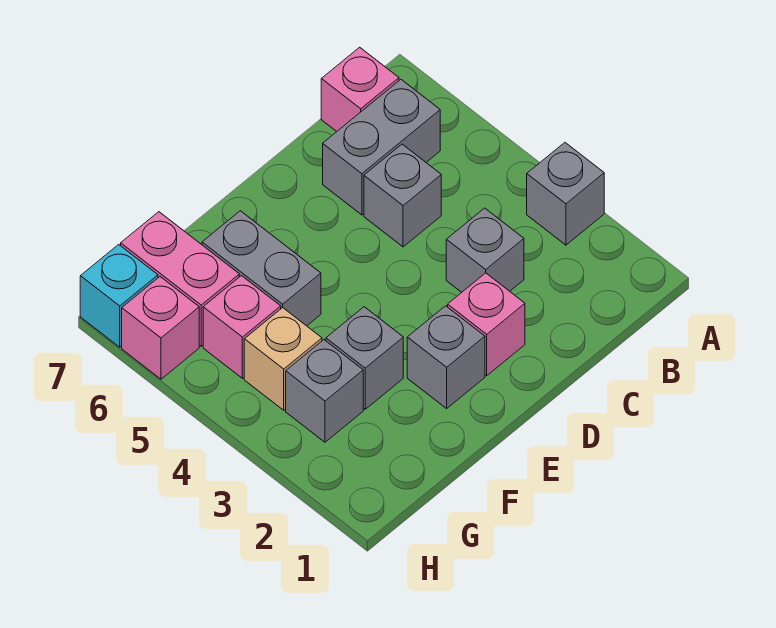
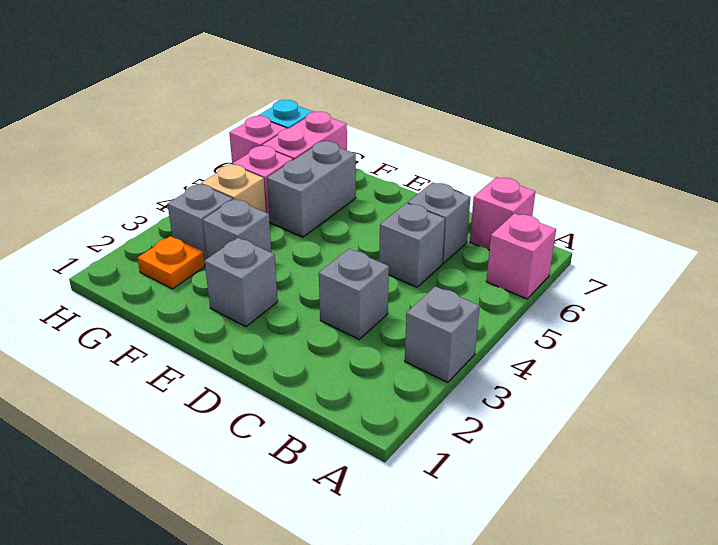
grey brick B6:C6 level 1 -> grey brick C6 level 1
pink brick D2 level 1 -> pink brick A6 level 1
none -> orange plate G2 level 1

